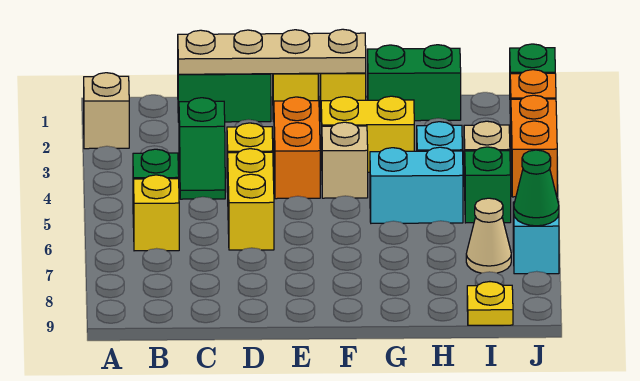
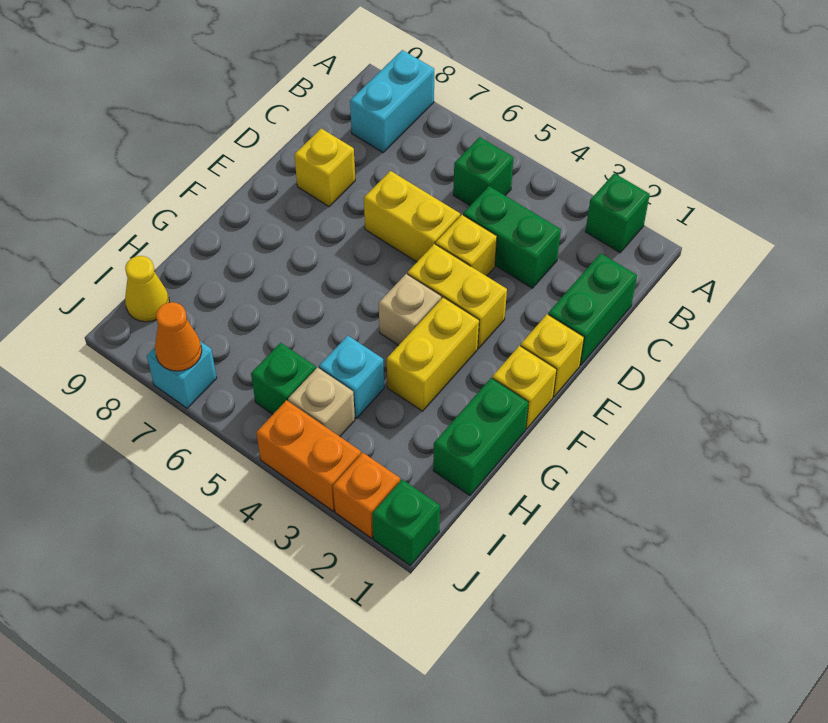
tan brick A2 level 1 -> green brick A2 level 1
yellow brick B6 level 1 -> yellow brick D8 level 1
tan plate C1:F1 level 2 -> none
green slope C3:C4 level 1 top 3 -> green brick C3:C4 level 1
orange brick E3:E4 level 1 -> yellow brick E3:E4 level 1
cyan brick G5:H5 level 1 -> cyan brick A8:B8 level 1
tan cone I7 level 1 -> none
yellow plate I9 level 1 -> yellow cone I9 level 1
green cone J7 level 2 -> orange cone J7 level 2

